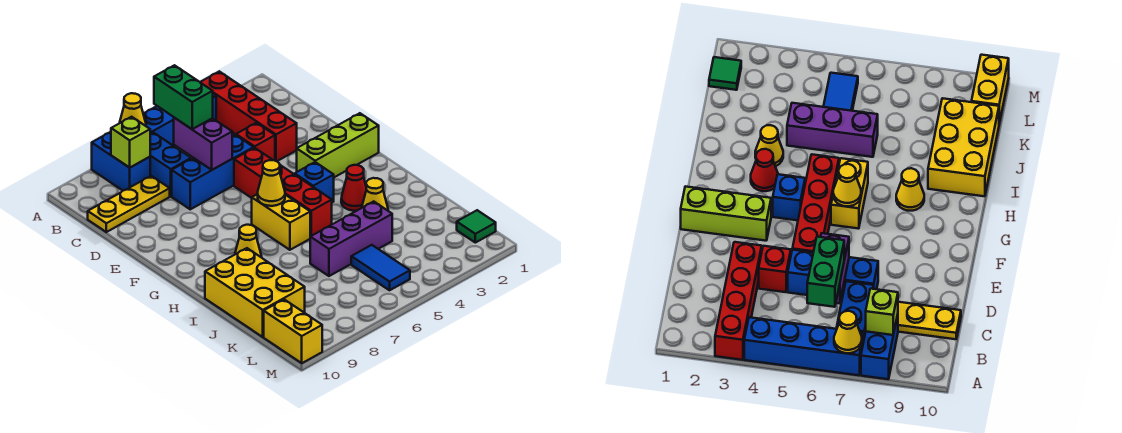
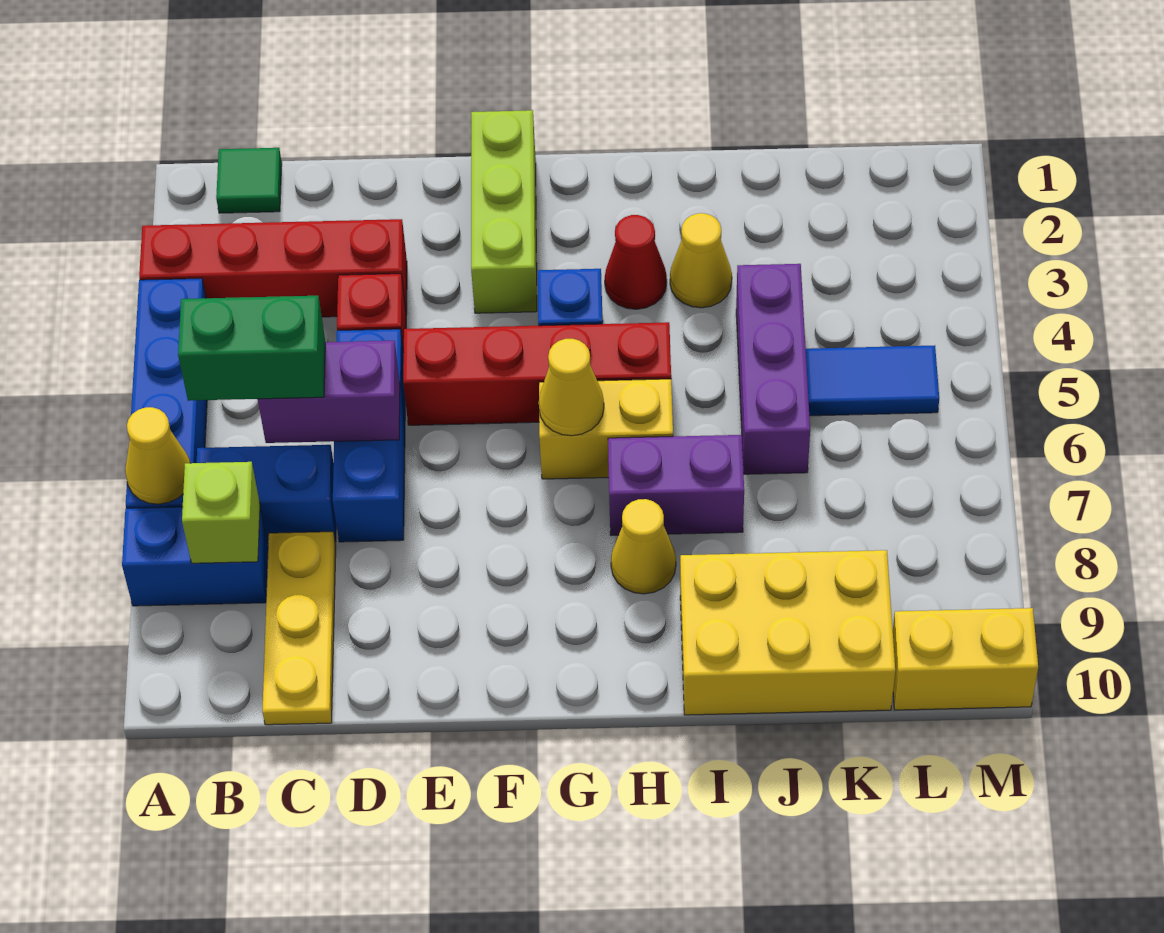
none -> purple brick H7:I7 level 1
green tile L1 level 1 -> green tile B1 level 1

